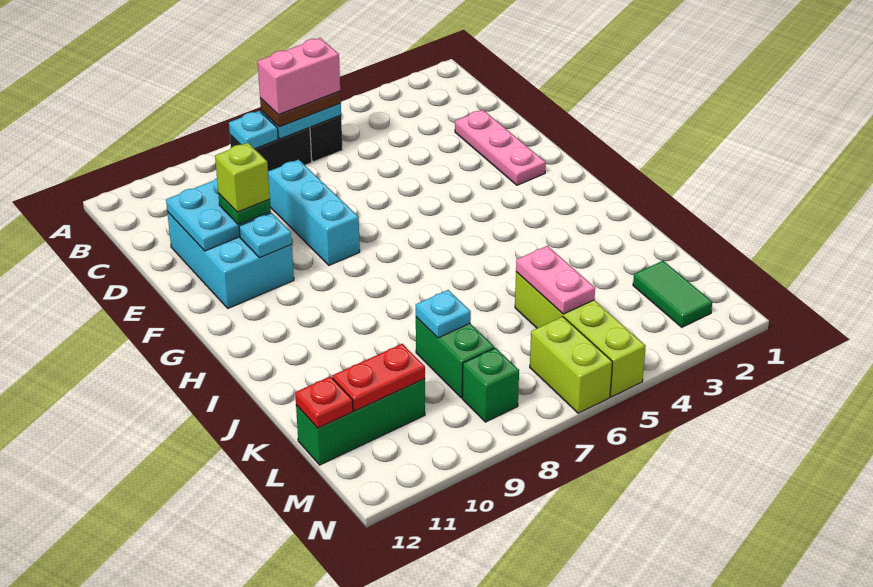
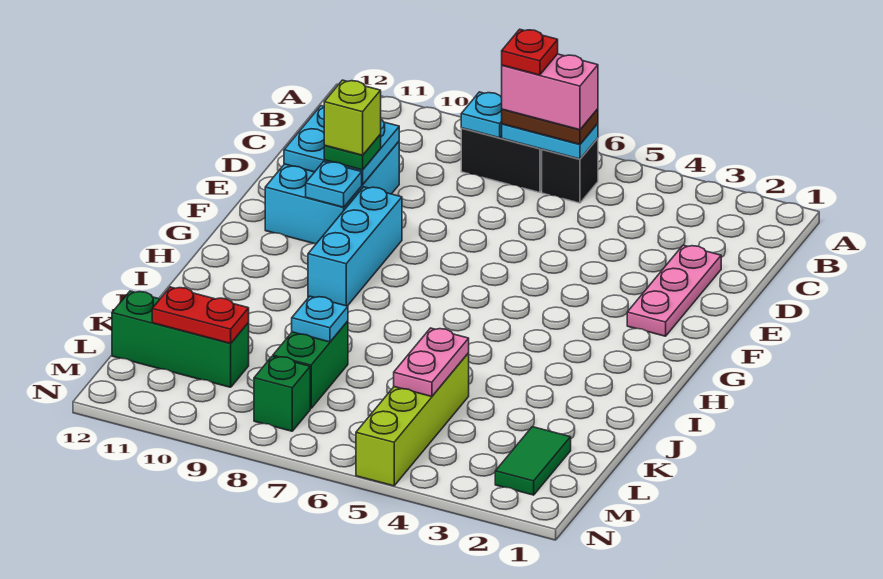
cyan brick D8:F8 level 1 -> cyan brick F9:H9 level 1
red plate L12 level 2 -> red plate B7 level 5
lime brick M6:N6 level 1 -> none

